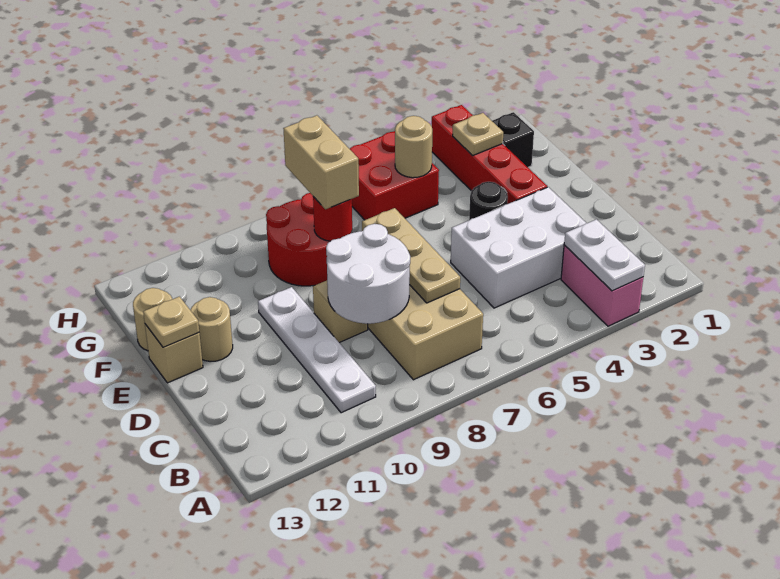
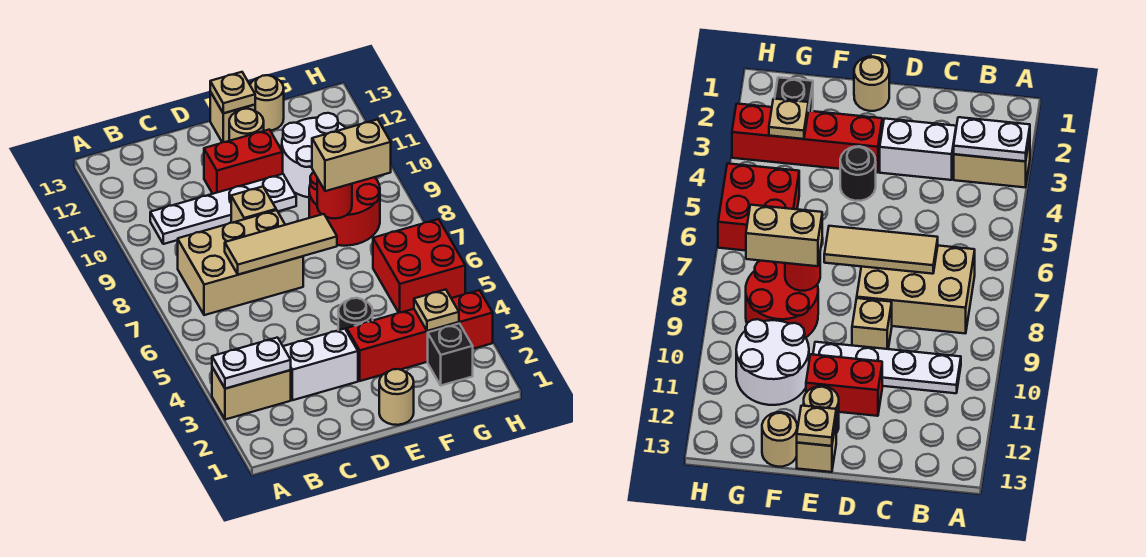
pink brick A3:B3 level 1 -> tan brick A3:B3 level 1
white brick C3:D5 level 1 -> white brick C3:D3 level 1
tan plate C7:E7 level 2 -> tan tile C7:E7 level 2
white round brick C8:D9 level 2 -> white round brick F10:G11 level 1
none -> red brick D11:E11 level 1
tan round brick G5 level 2 -> tan round brick E1 level 1

